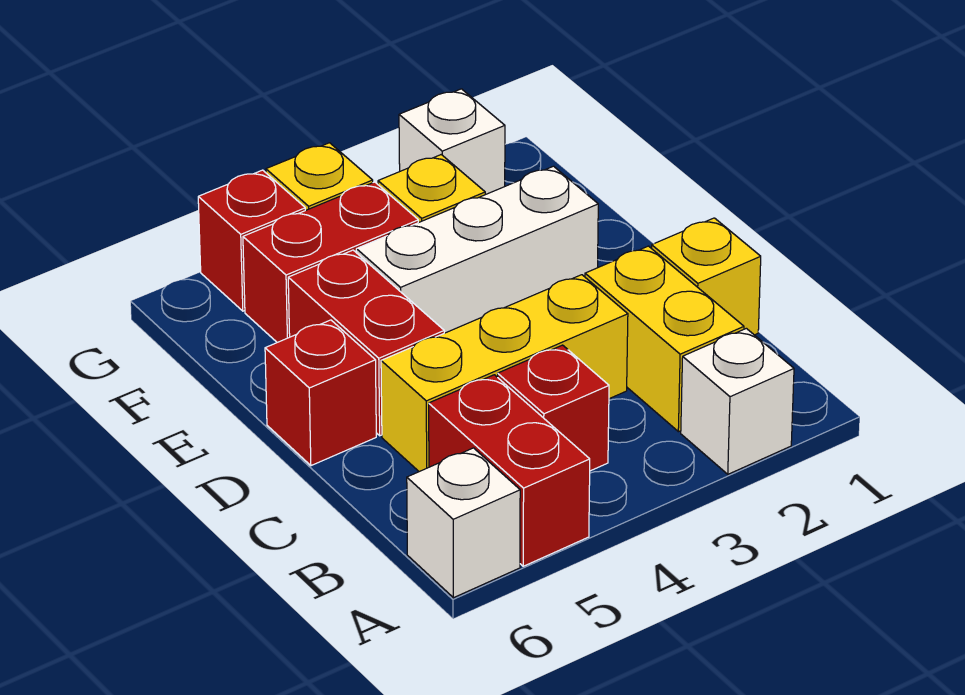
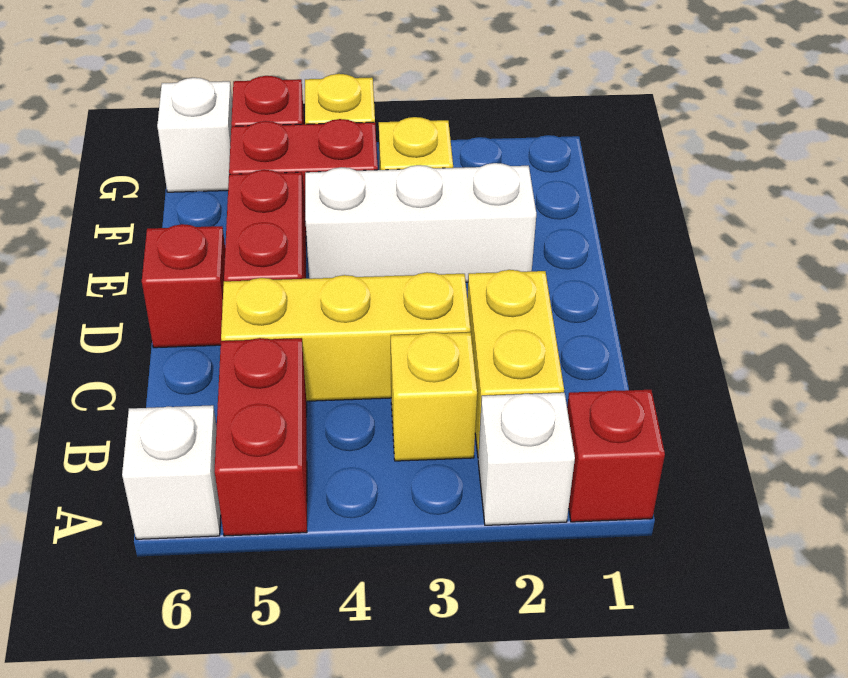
red brick B4 level 1 -> red brick A1 level 1
yellow brick C1 level 1 -> yellow brick B3 level 1
white brick G2 level 1 -> white brick G6 level 1

